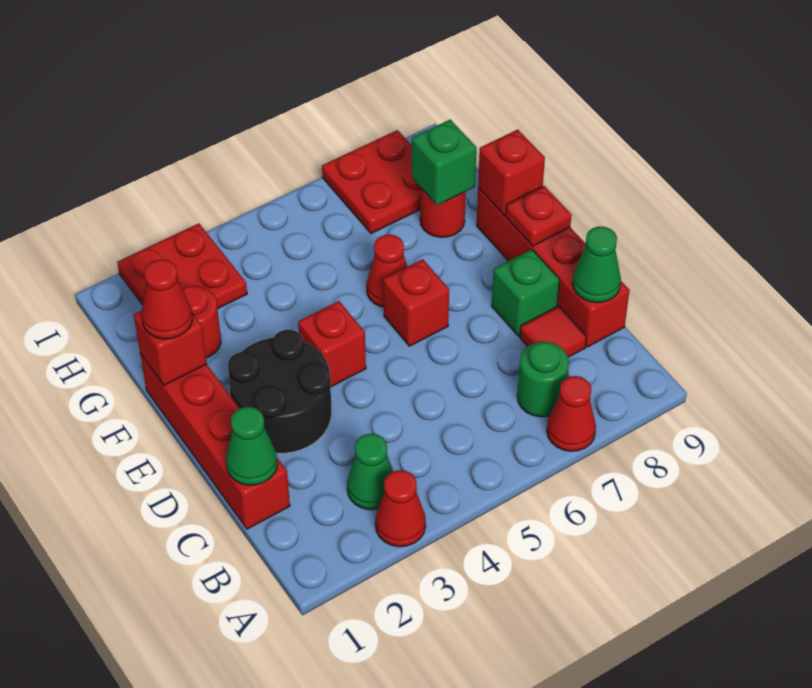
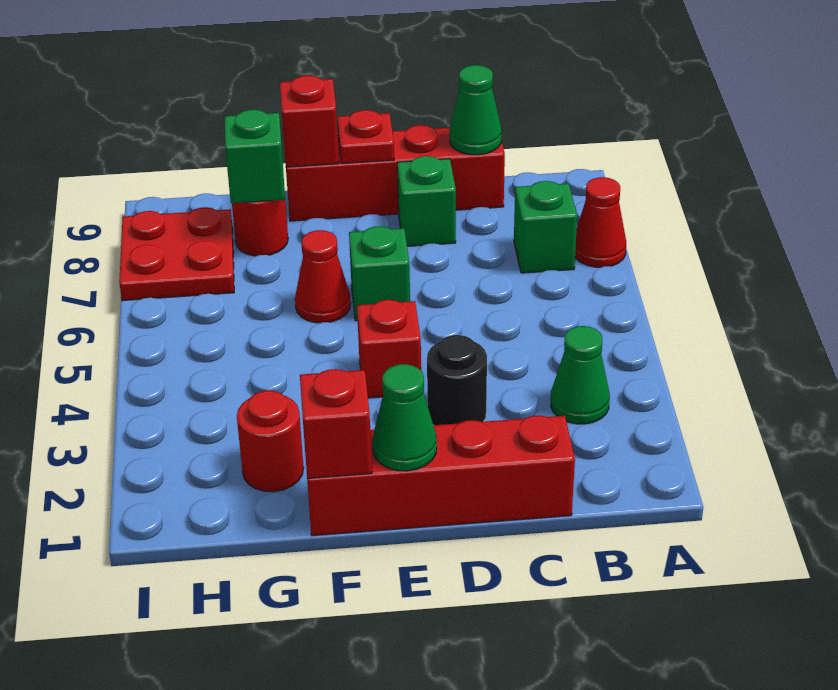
red cone A3 level 1 -> none
green round brick B7 level 1 -> green brick B7 level 1
green cone C1 level 2 -> green cone E1 level 2
red tile C8 level 1 -> none
black round brick D2:E3 level 1 -> black round brick D3 level 1
red brick E6 level 1 -> green brick E6 level 1
red cone F1 level 3 -> none
red plate H2:I3 level 1 -> none

